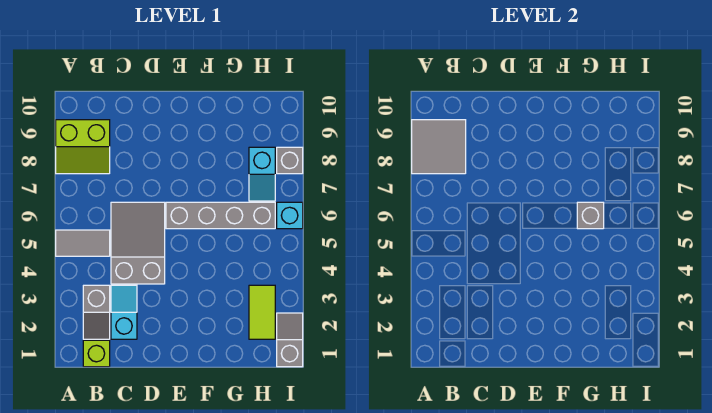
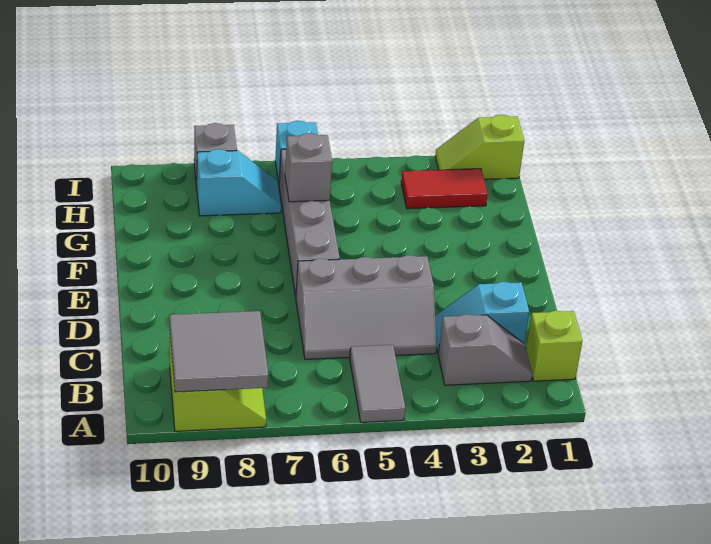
grey slope C4:D6 level 1 top 4 -> grey slope C4:D6 level 1 top D
lime tile H2:H3 level 1 -> red tile H2:H3 level 1
grey slope I1:I2 level 1 top 1 -> lime slope I1:I2 level 1 top 1

